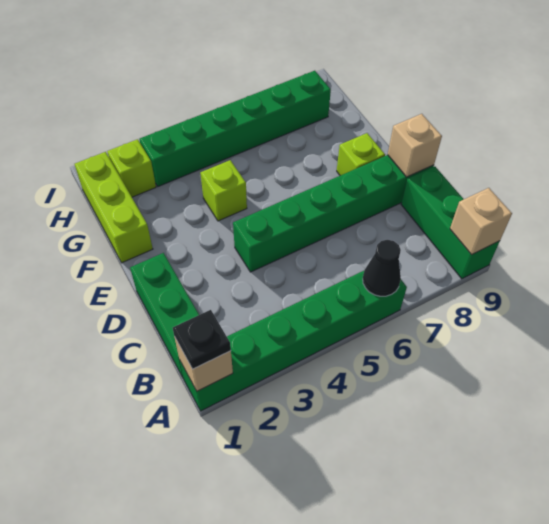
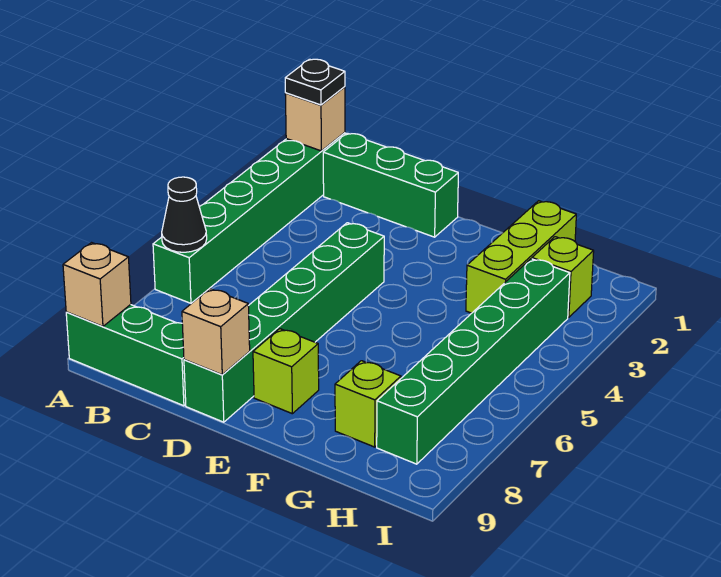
lime brick F1:H1 level 1 -> lime brick G1:G3 level 1
lime brick F4 level 1 -> lime brick G8 level 1

